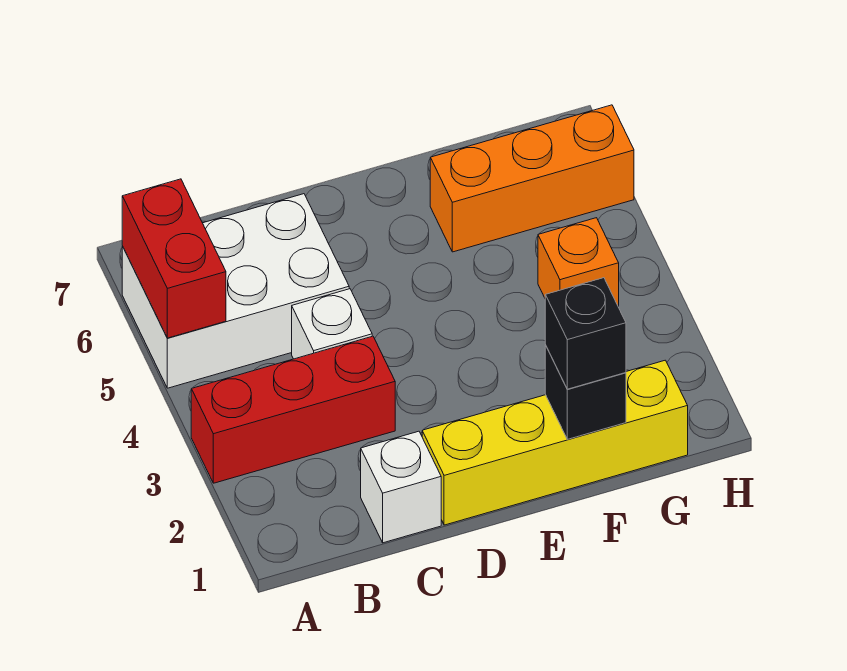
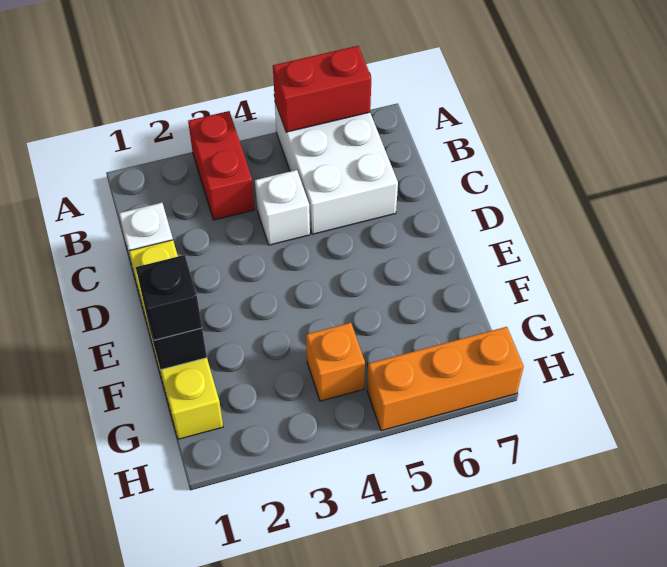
red brick A3:C3 level 1 -> red brick A3:B3 level 1
orange brick F6:H6 level 1 -> orange brick H5:H7 level 1

